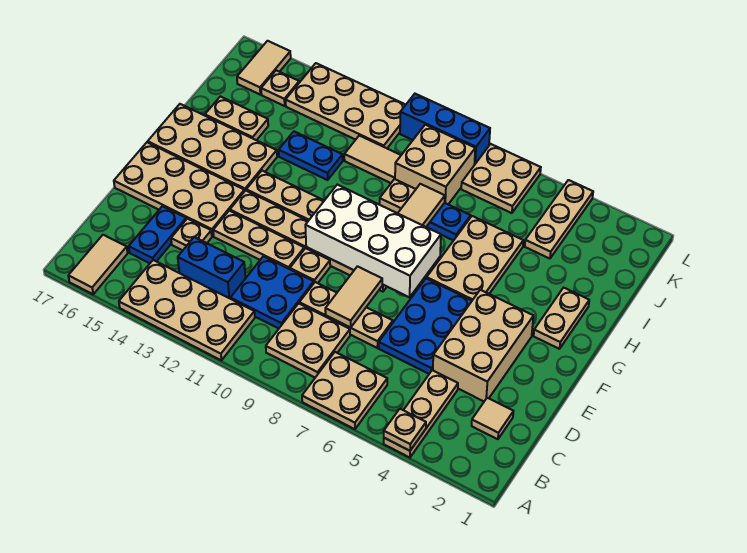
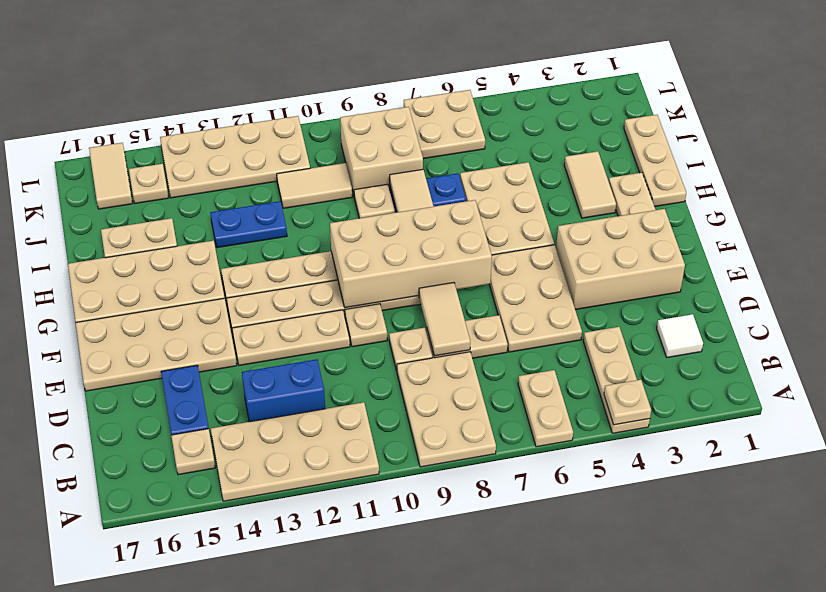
tan plate A6:B7 level 1 -> tan plate A6:B6 level 1
tan tile A16:B16 level 1 -> tan tile H3:I3 level 1
tan plate B8:C9 level 1 -> tan plate A8:C9 level 1
tan tile C2 level 1 -> white tile C2 level 1
blue plate C10:D11 level 1 -> none
tan brick D3:F4 level 1 -> tan brick E2:F4 level 1
blue plate D5:F6 level 1 -> tan plate D5:F6 level 1
tan plate D14 level 1 -> tan plate B15 level 1
white brick F7:G10 level 2 -> tan brick F7:G10 level 2
tan plate J4:L4 level 1 -> tan plate H1:J1 level 1
blue brick L8:L10 level 1 -> none

